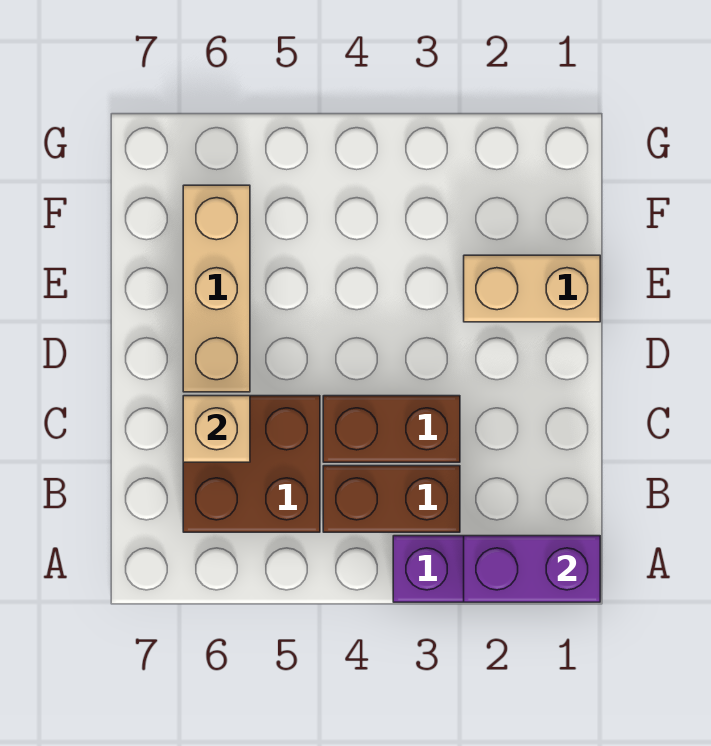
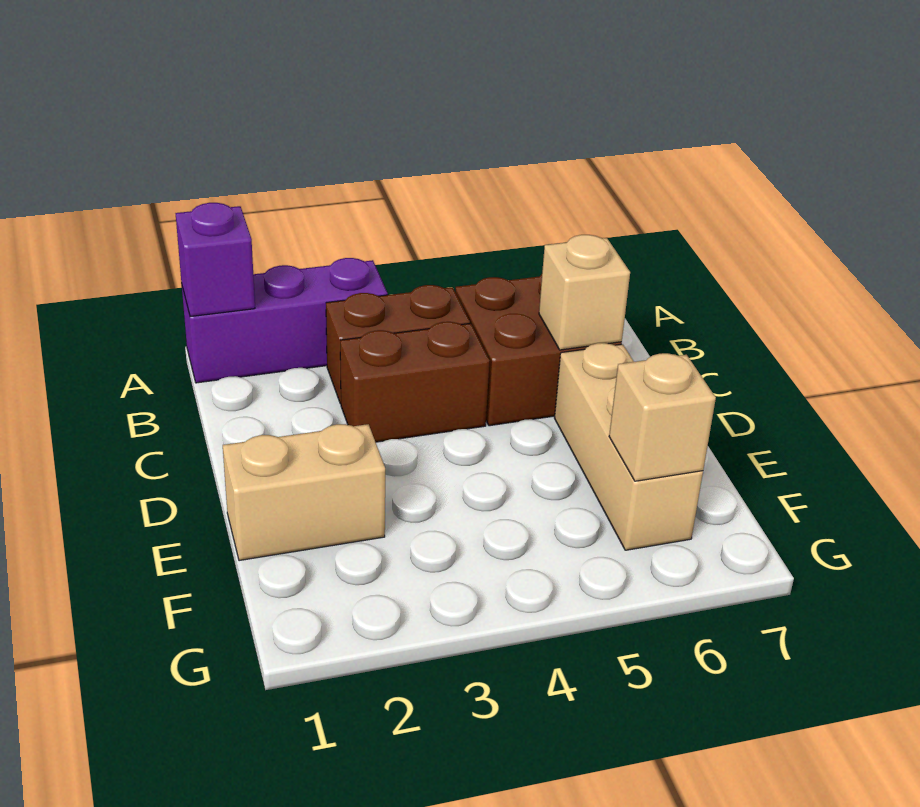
purple brick A1:A2 level 2 -> purple brick A1 level 2
none -> tan brick F6 level 2

